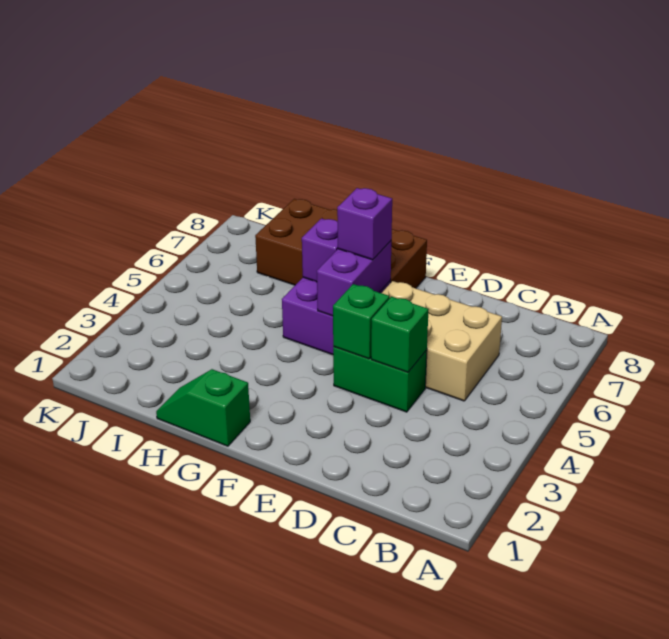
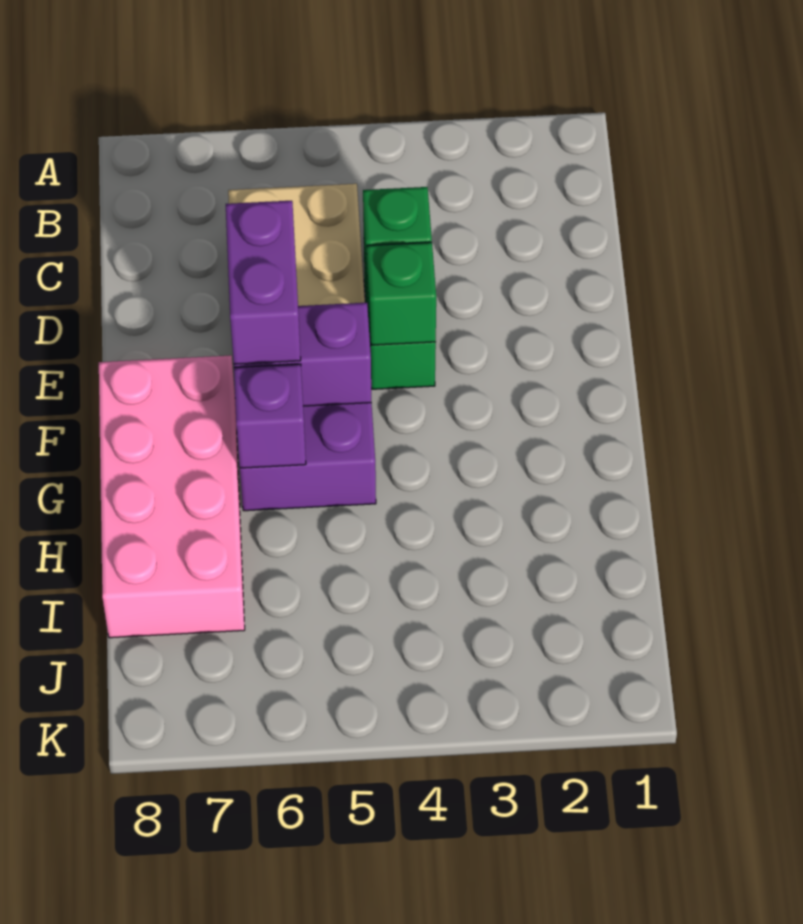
purple brick F6 level 3 -> purple brick E6:F6 level 3
brown brick F7:I8 level 1 -> pink brick F7:I8 level 1
green slope G1:H1 level 1 top G -> none

